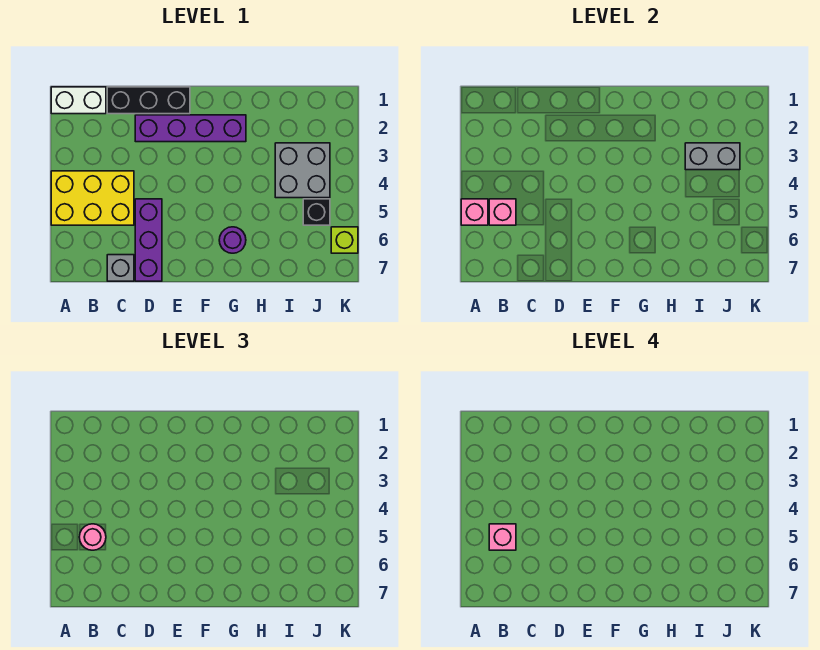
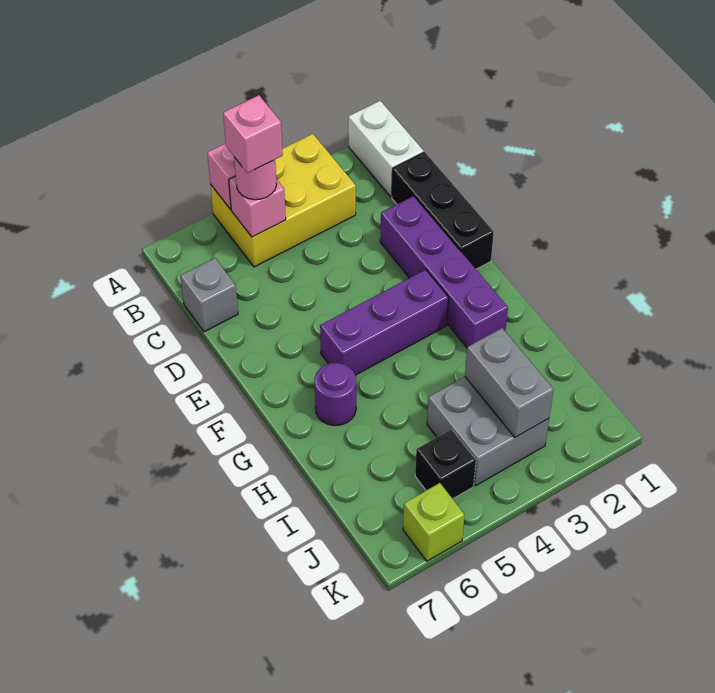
yellow brick A4:C5 level 1 -> yellow brick A3:B5 level 1
purple brick D5:D7 level 1 -> purple brick F3:F5 level 1

